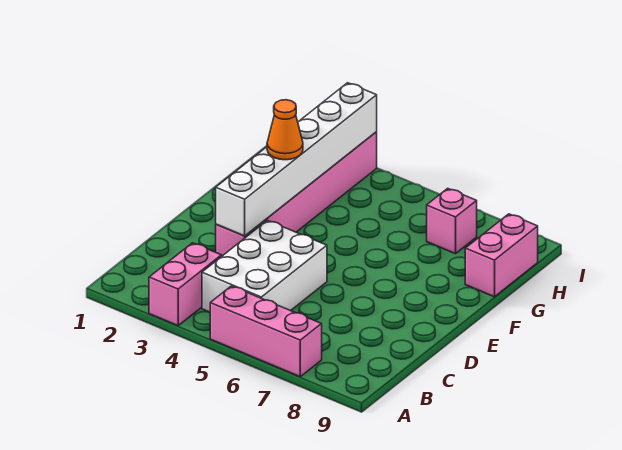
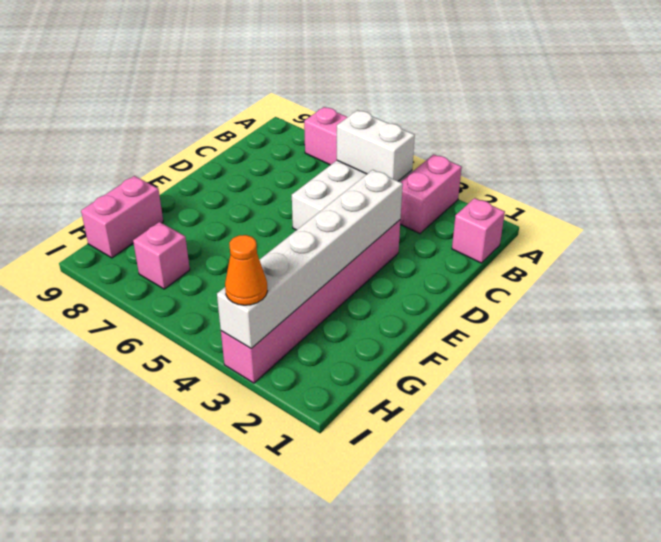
none -> pink brick B1 level 1
none -> white brick B4:B5 level 2
orange cone F3 level 3 -> orange cone I3 level 3

